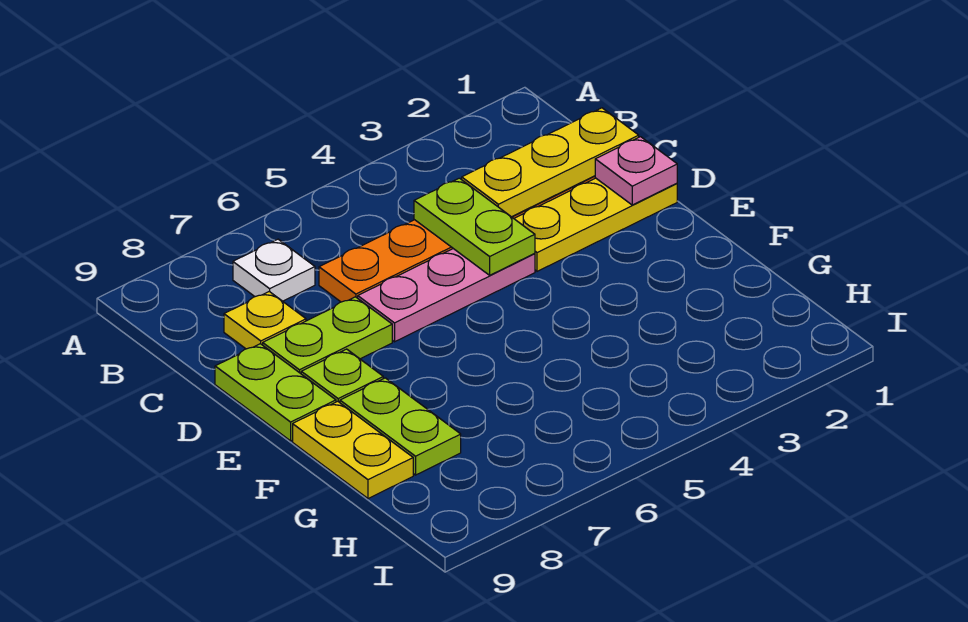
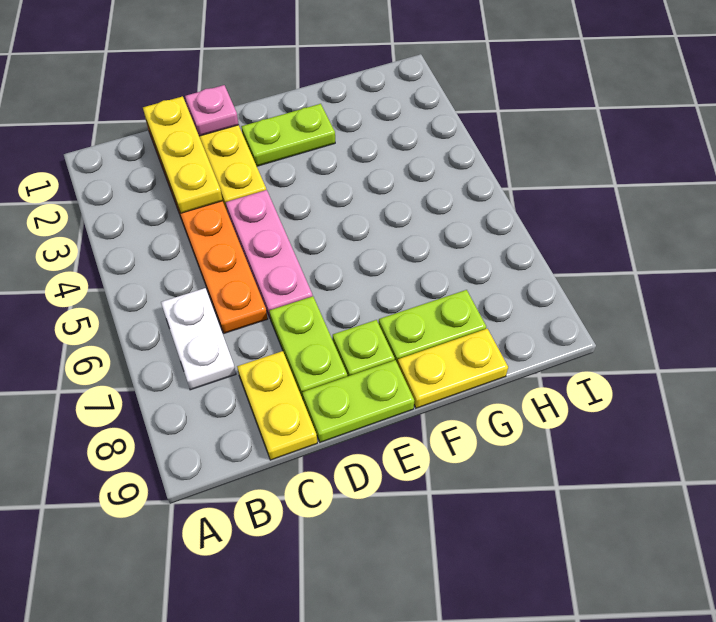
white plate B7 level 1 -> white plate B6:B7 level 1
lime plate C4:D4 level 2 -> lime plate E2:F2 level 1
yellow plate C8 level 1 -> yellow plate C8:C9 level 1

